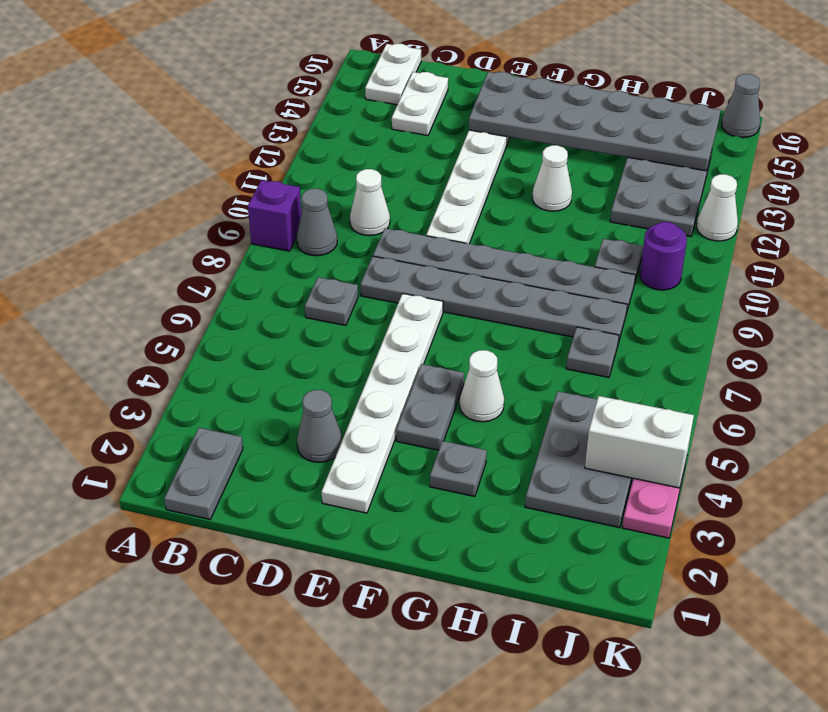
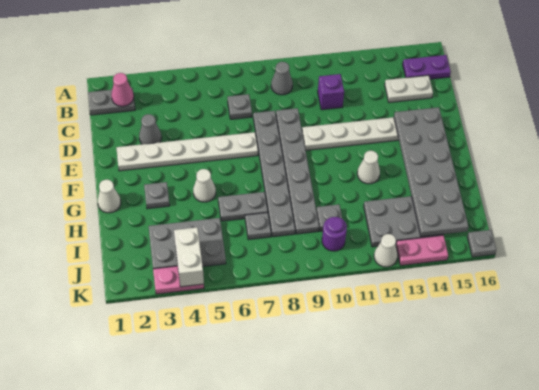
purple brick A9 level 1 -> purple brick C11 level 1
none -> pink cone B2 level 2
white plate B15:B16 level 1 -> purple plate B15:B16 level 1
white cone C10 level 1 -> white cone G1 level 1
grey plate F4:F5 level 1 -> grey plate H6:H7 level 1
none -> pink plate K13:K14 level 1
grey cone K16 level 1 -> grey plate K16 level 1

